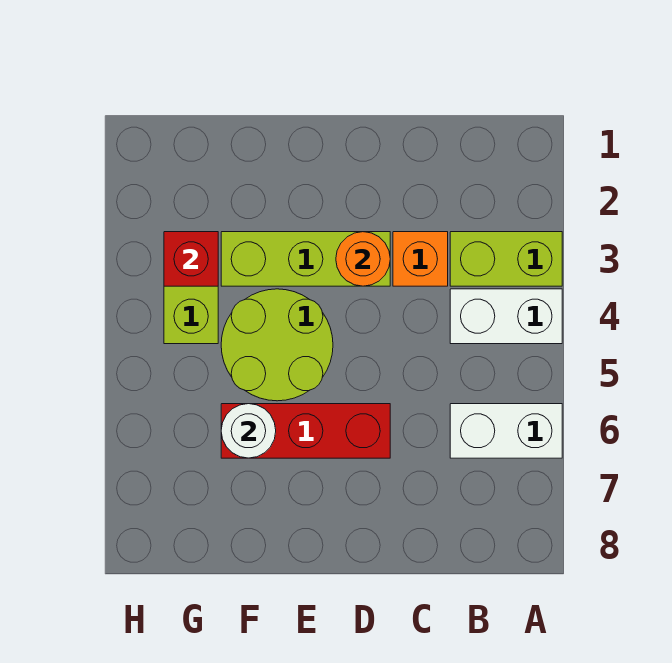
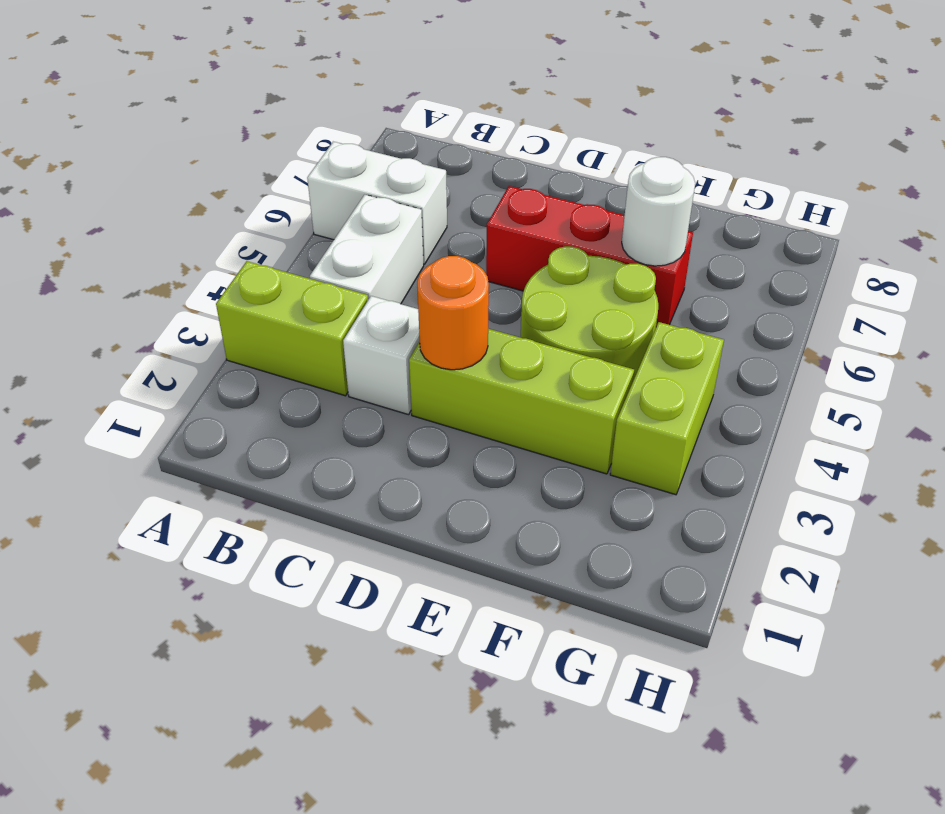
white brick A4:B4 level 1 -> white brick B4:B5 level 1
orange brick C3 level 1 -> white brick C3 level 1
red brick G3 level 2 -> none

